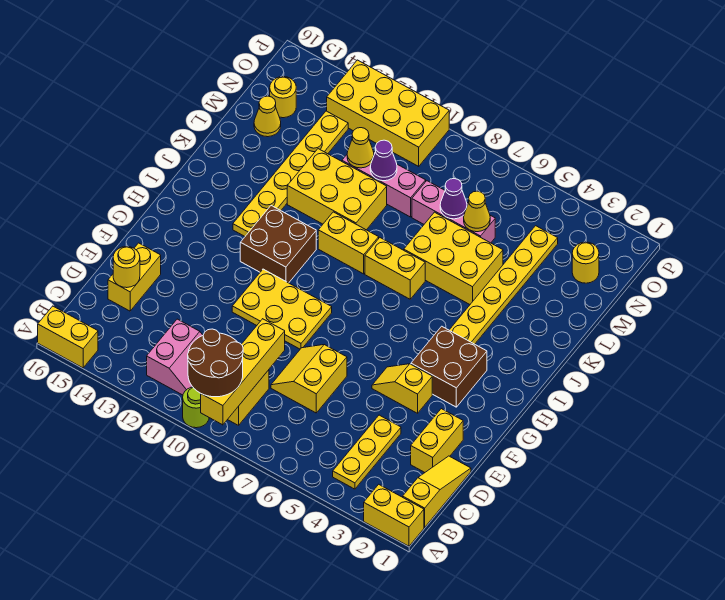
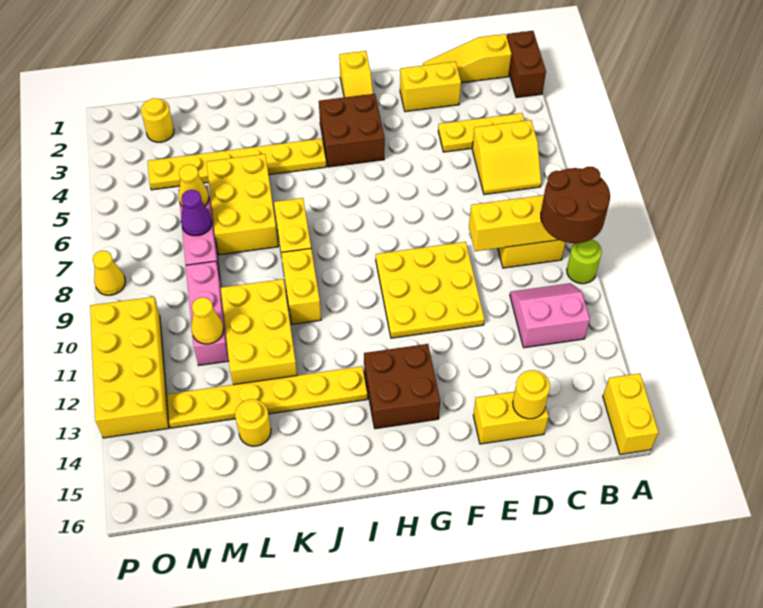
yellow brick A1:A2 level 1 -> brown brick A1:A2 level 1
yellow slope D7:E8 level 1 top 7 -> yellow slope B5:C6 level 1 top 5
yellow slope F4:F5 level 1 top 4 -> yellow slope G1:G2 level 1 top 1
yellow plate F9:G11 level 1 -> yellow plate E9:G11 level 1
brown brick H11:I12 level 1 -> brown brick G13:H14 level 1
purple cone M10 level 2 -> none
yellow cone M15 level 1 -> yellow cone P8 level 1
yellow round brick N15 level 1 -> yellow round brick L14 level 1

